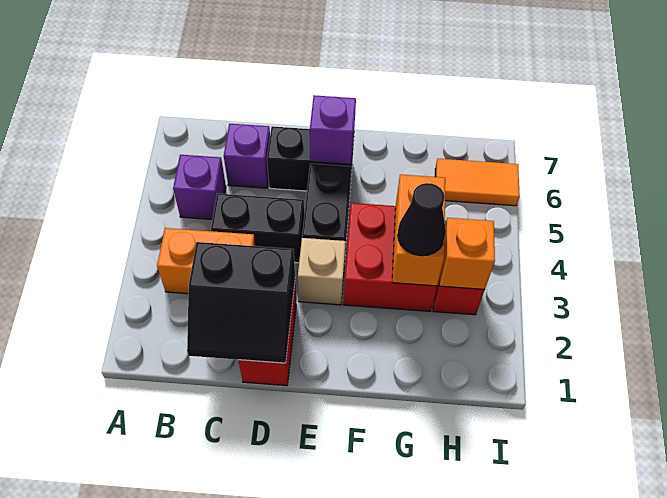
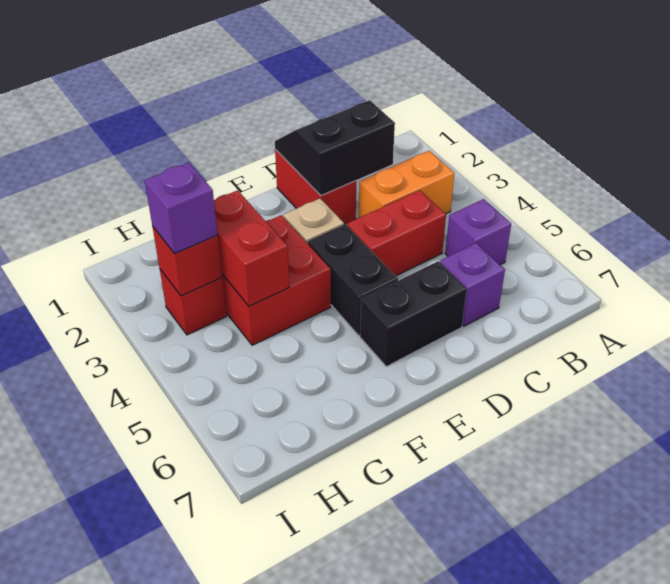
black brick C4:D4 level 1 -> red brick C4:D4 level 1
purple brick E6 level 2 -> purple brick H3 level 3
orange brick G3:G4 level 2 -> red brick G3:G4 level 2
black cone G3 level 3 -> none
orange brick H3 level 2 -> red brick H3 level 2
orange tile H6:I6 level 1 -> none

